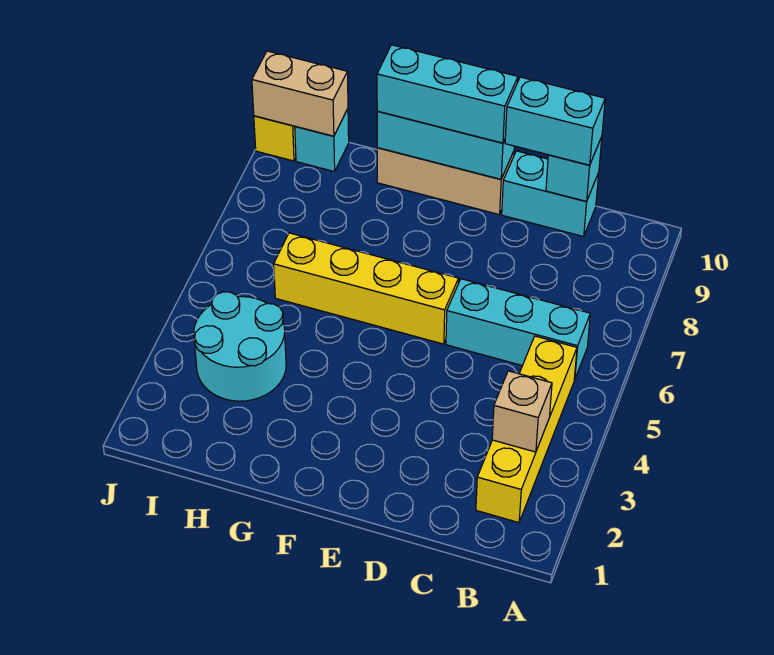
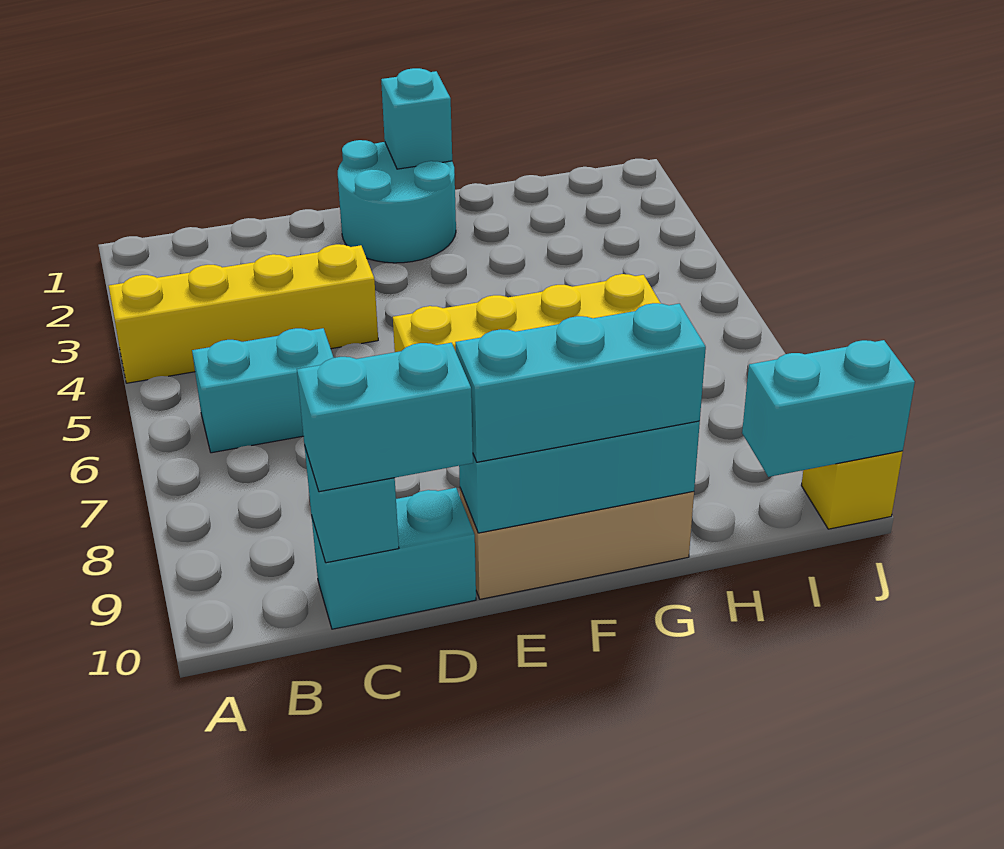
yellow brick B2:B5 level 1 -> yellow brick A4:D4 level 1
tan brick B3 level 2 -> none
cyan brick B6:D6 level 1 -> cyan brick B6:C6 level 1
cyan round brick H3:I4 level 1 -> cyan round brick E1:F2 level 1
cyan brick I10 level 1 -> cyan brick F1 level 2
tan brick I10:J10 level 2 -> cyan brick I10:J10 level 2

